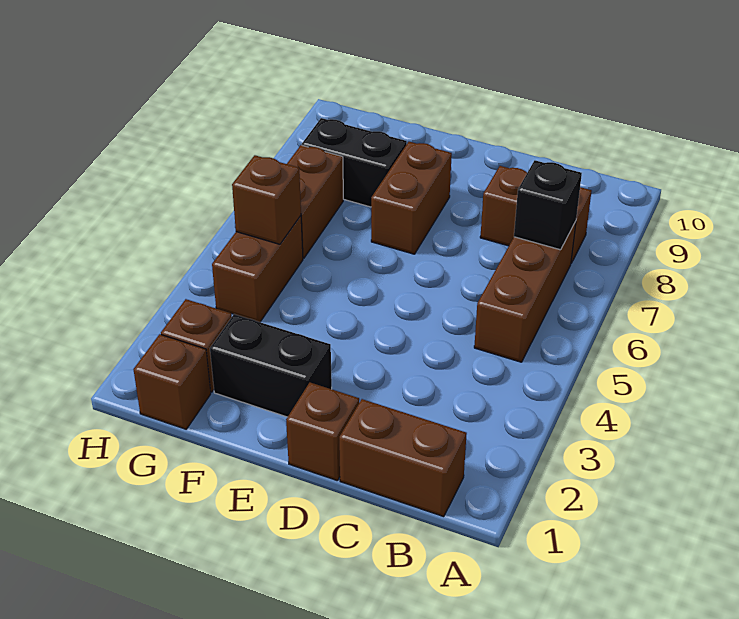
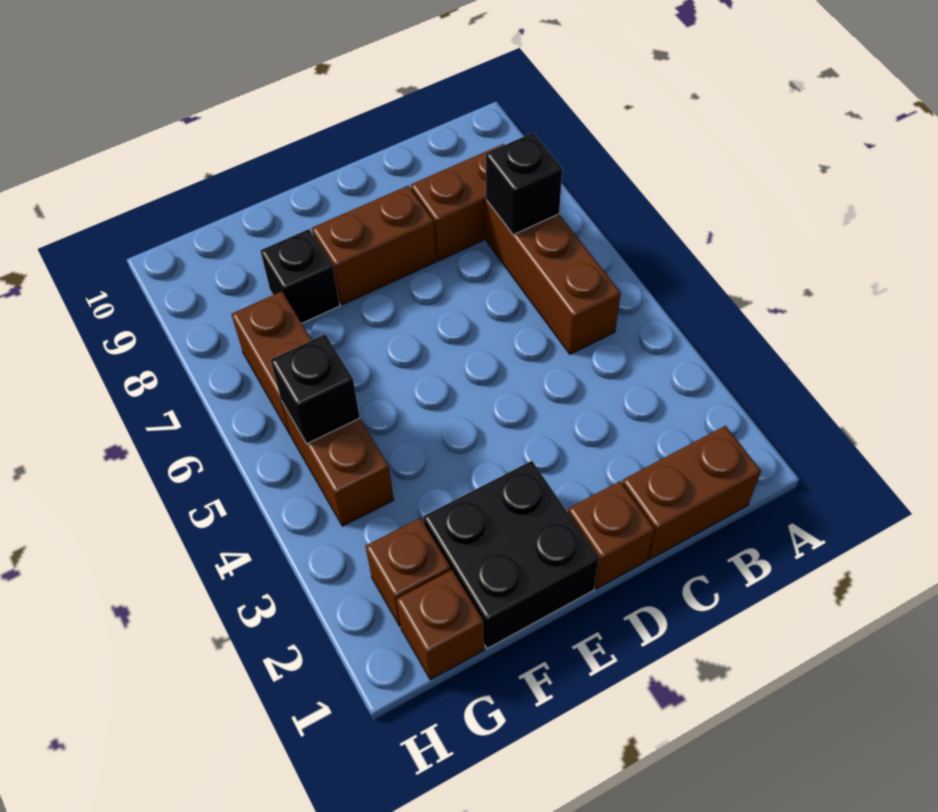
black brick E2:F2 level 1 -> black brick E1:F2 level 1
brown brick E7:E8 level 1 -> brown brick D8:E8 level 1
black brick F8:G8 level 1 -> black brick F8 level 1
brown brick G5 level 2 -> black brick G5 level 2

